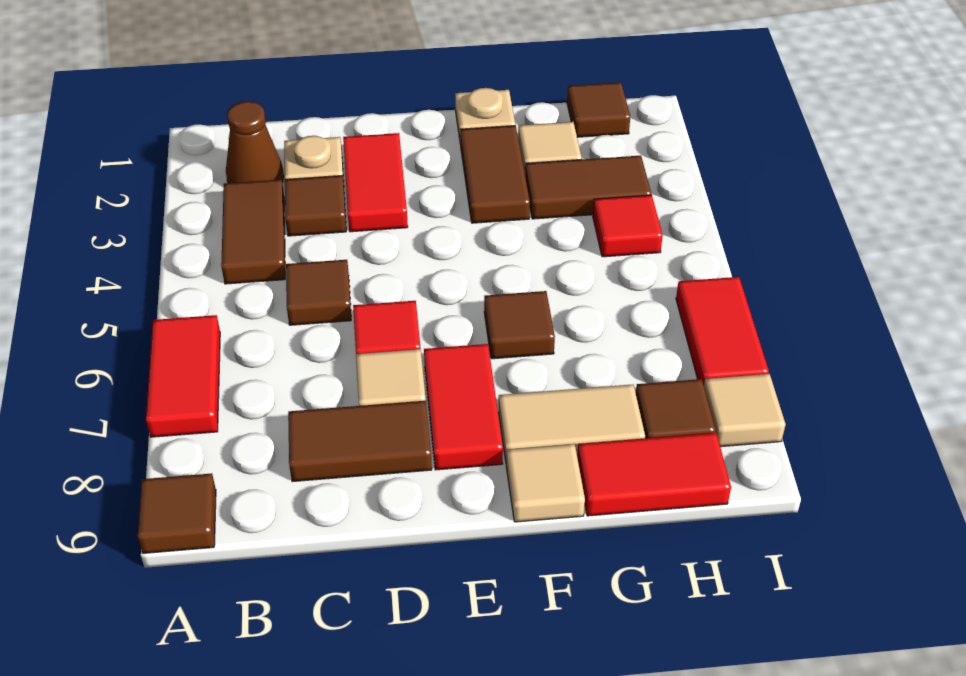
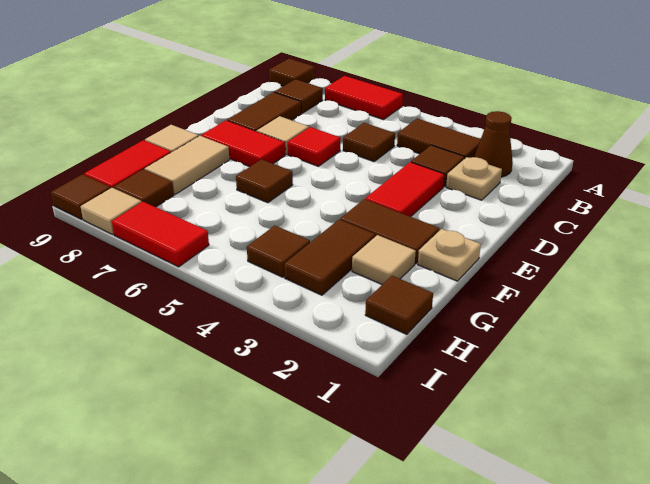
none -> brown tile B8 level 1
red tile D2:D3 level 1 -> red tile D3:E3 level 1
red tile H4 level 1 -> brown tile H4 level 1
none -> brown tile I9 level 1

